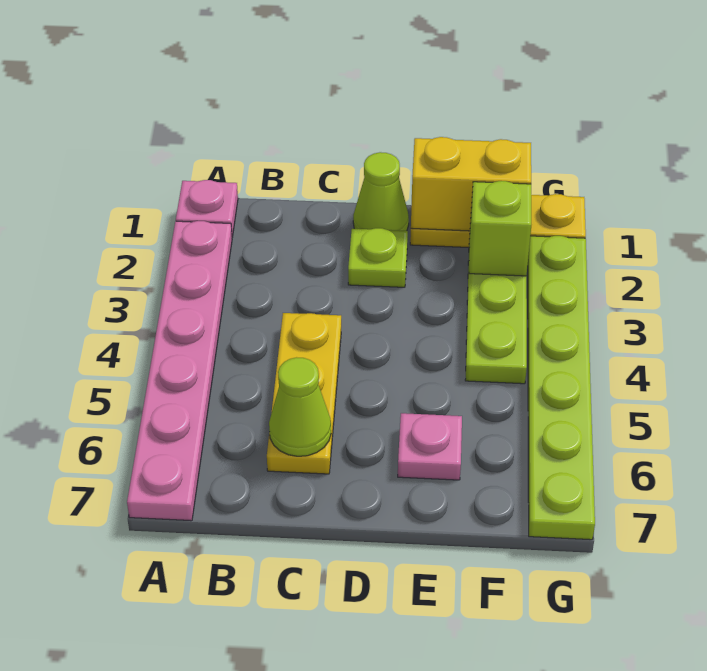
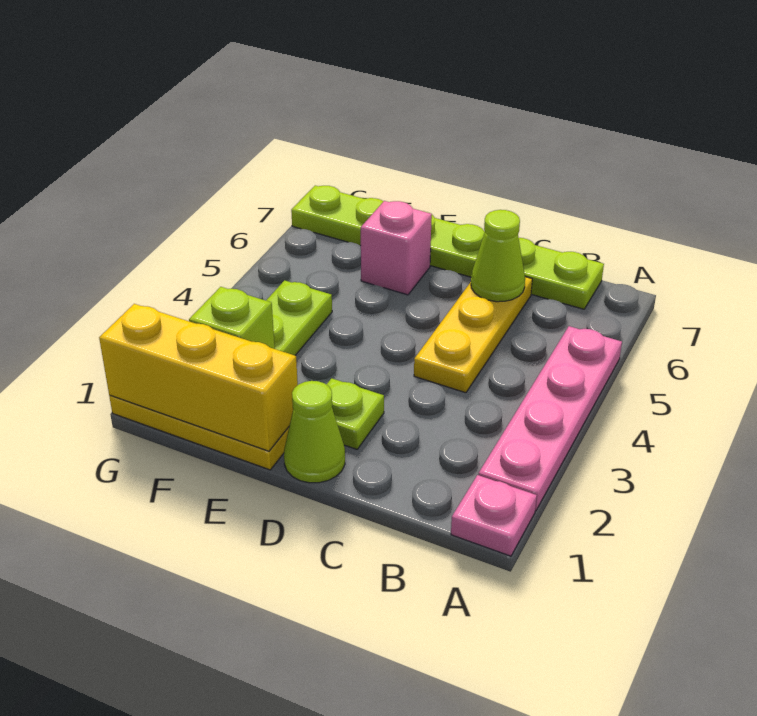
pink plate A2:A7 level 1 -> pink plate A2:A5 level 1
yellow brick E1:F1 level 2 -> yellow brick E1:G1 level 2
pink plate E6 level 1 -> pink brick E6 level 1
lime plate G2:G7 level 1 -> lime plate B7:G7 level 1

